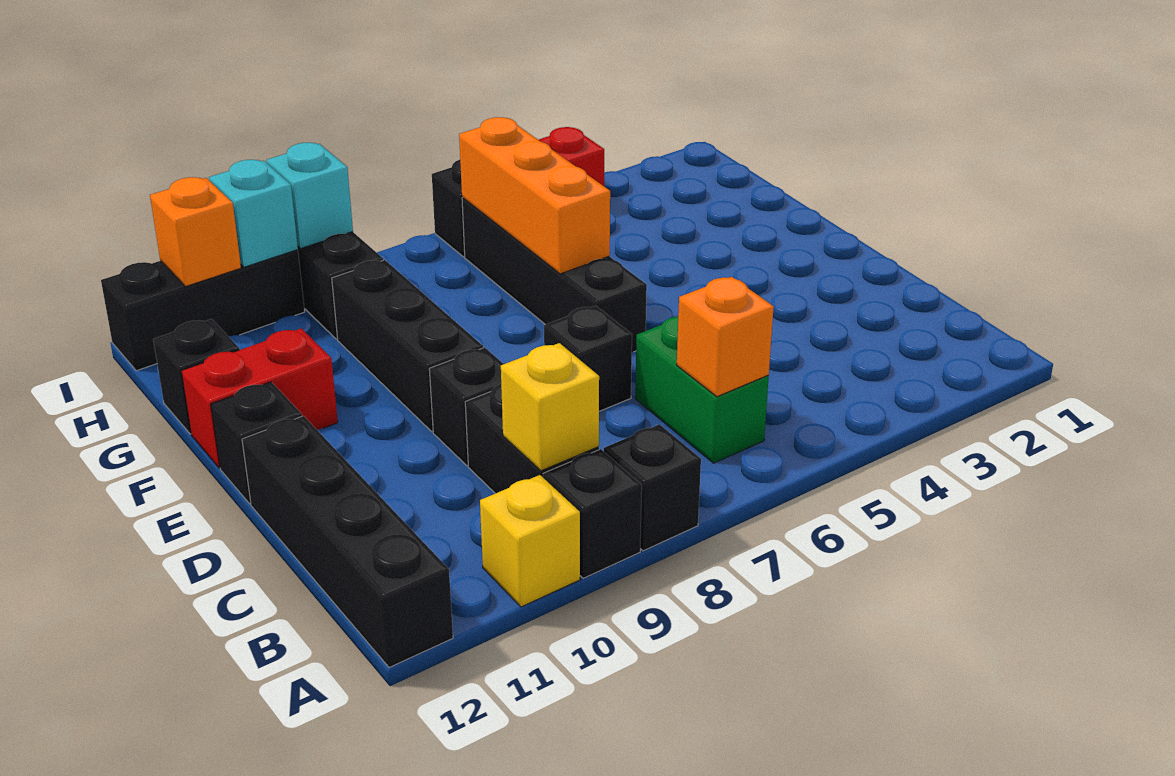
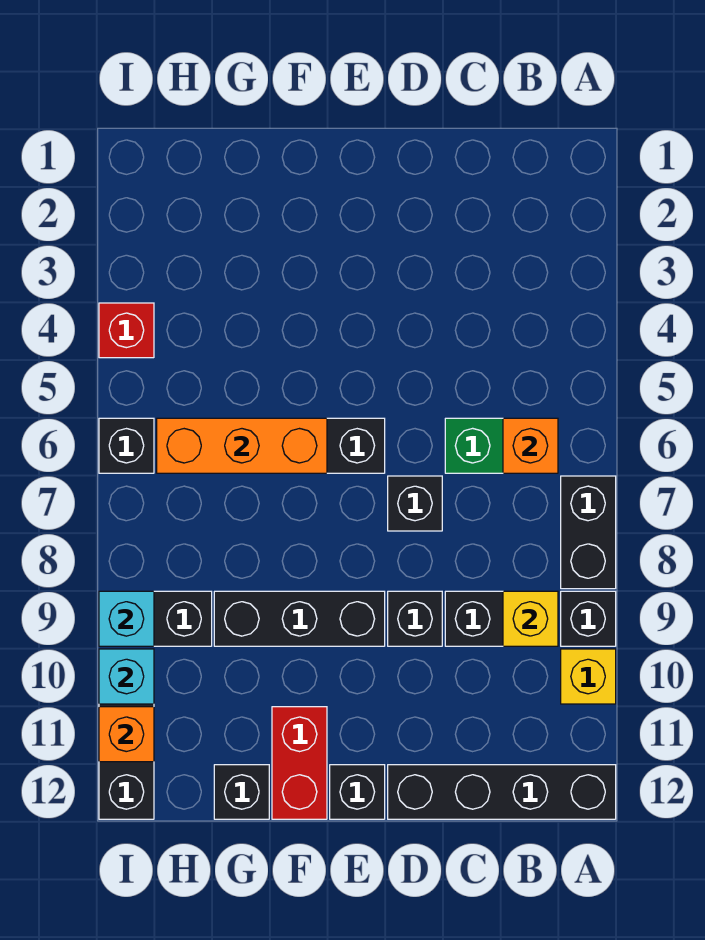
black brick A8 level 1 -> black brick A7:A8 level 1

